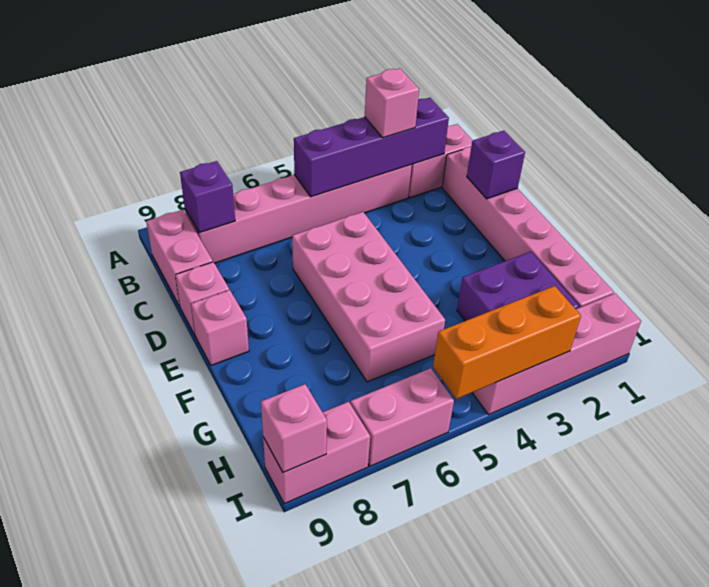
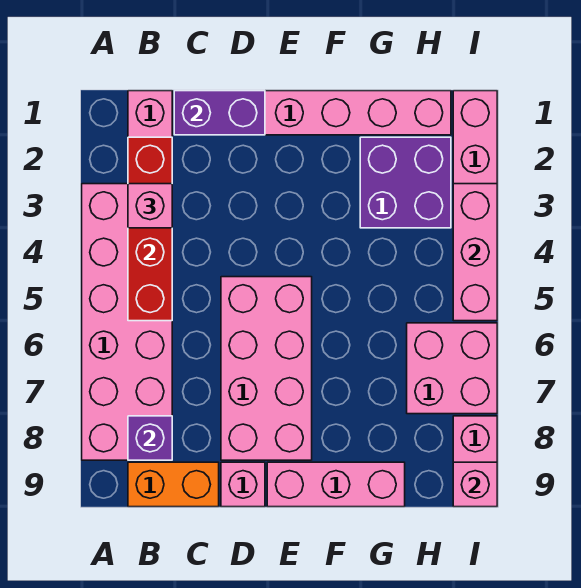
purple brick B2:B5 level 2 -> red brick B2:B5 level 2
pink brick B3:B8 level 1 -> pink brick A3:B8 level 1
pink brick B9:C9 level 1 -> orange brick B9:C9 level 1
purple brick D1 level 2 -> purple brick C1:D1 level 2
pink brick D5:G6 level 1 -> pink brick D5:E8 level 1
pink brick E9 level 1 -> pink brick E9:G9 level 1
orange brick I3:I5 level 2 -> pink brick I3:I5 level 2
pink brick I6:I7 level 1 -> pink brick H6:I7 level 1

